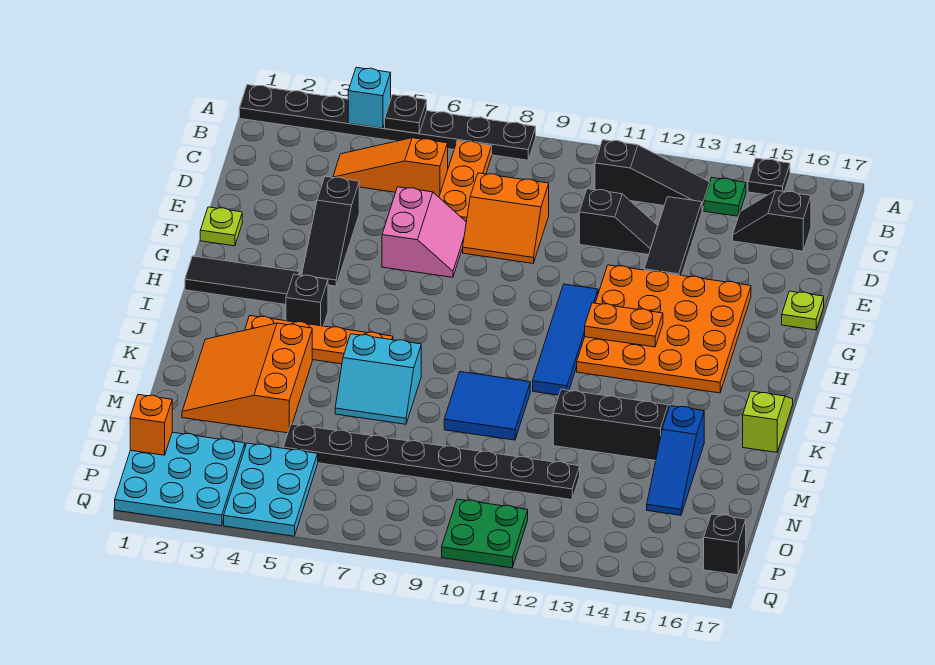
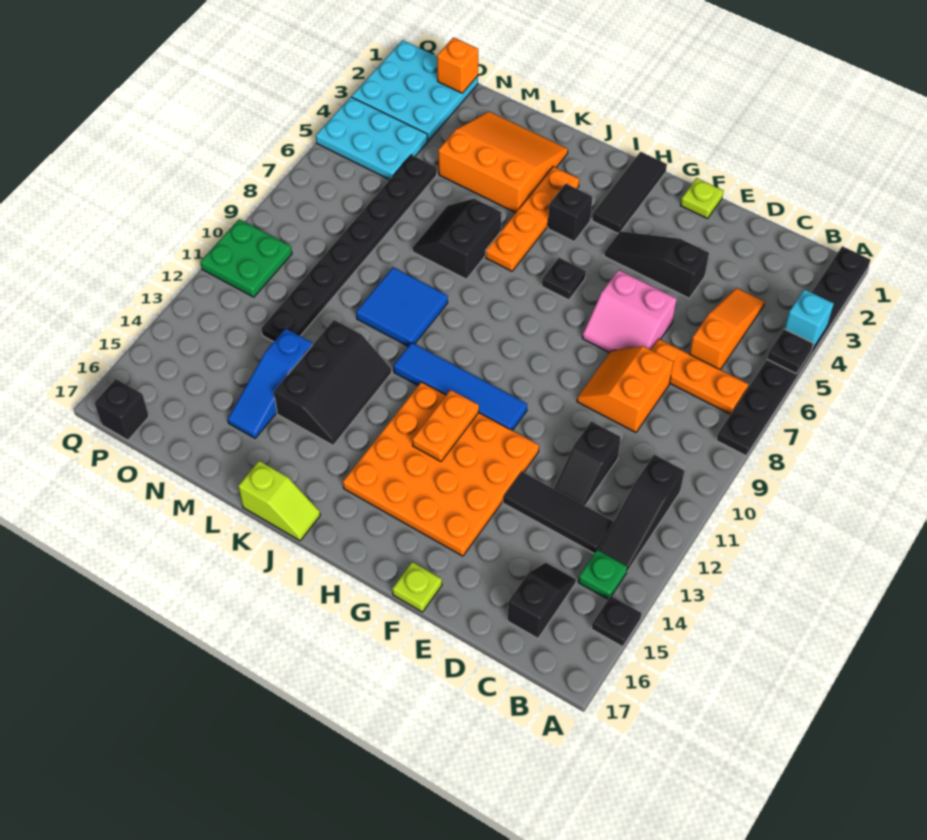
none -> black plate H6 level 1
cyan slope K6:L7 level 1 top K -> black slope K6:L7 level 1 top K
blue slope L15:N15 level 1 top L -> blue slope M13:M15 level 1 top 13

